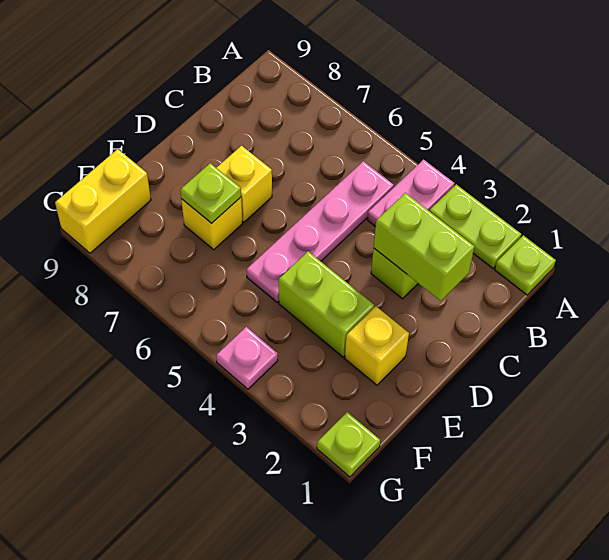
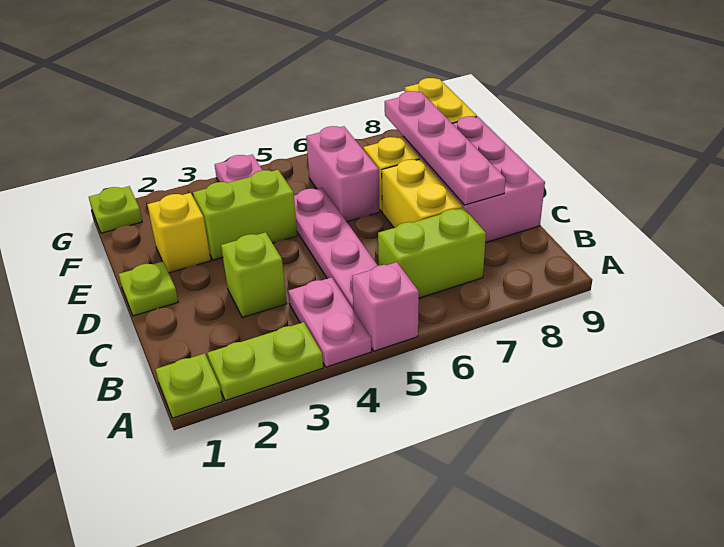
none -> pink brick A5 level 1
lime brick C2:C3 level 2 -> lime brick B6:B7 level 1
none -> pink brick C8:E9 level 1
none -> pink plate C8:F8 level 2
yellow brick D7 level 1 -> yellow brick C7:D7 level 1
none -> pink brick E6:F6 level 1
lime plate E7 level 2 -> lime plate D1 level 1

